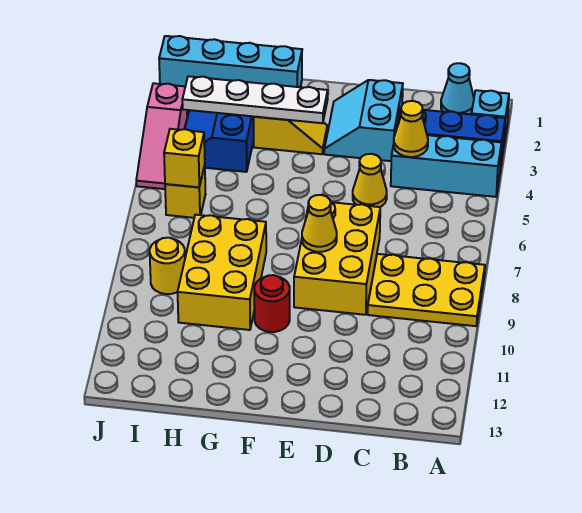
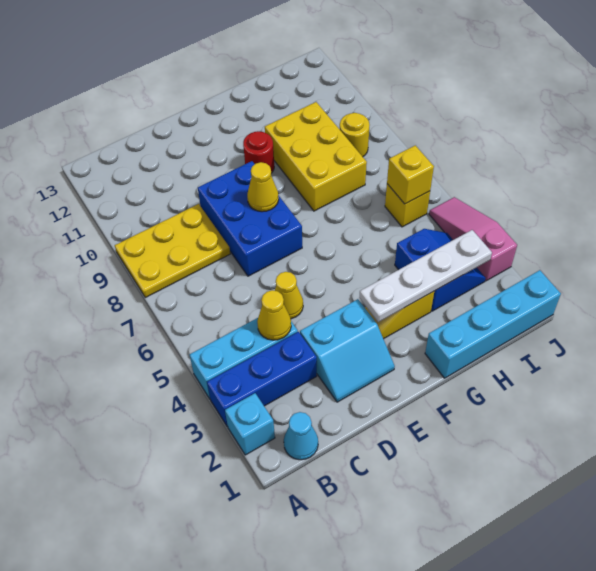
cyan slope D2:E3 level 1 top D -> cyan slope D2:E3 level 1 top 3
yellow brick D7:E9 level 1 -> blue brick D7:E9 level 1

